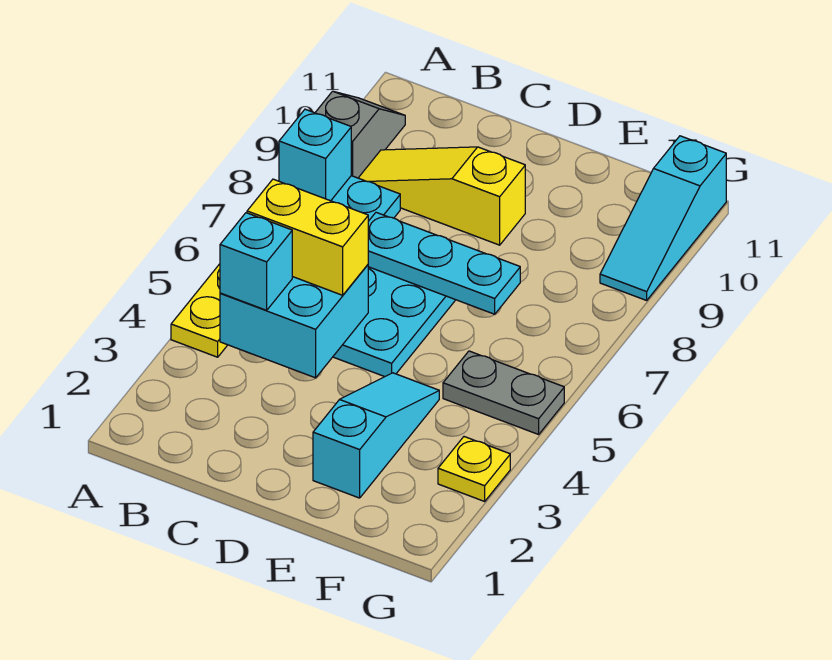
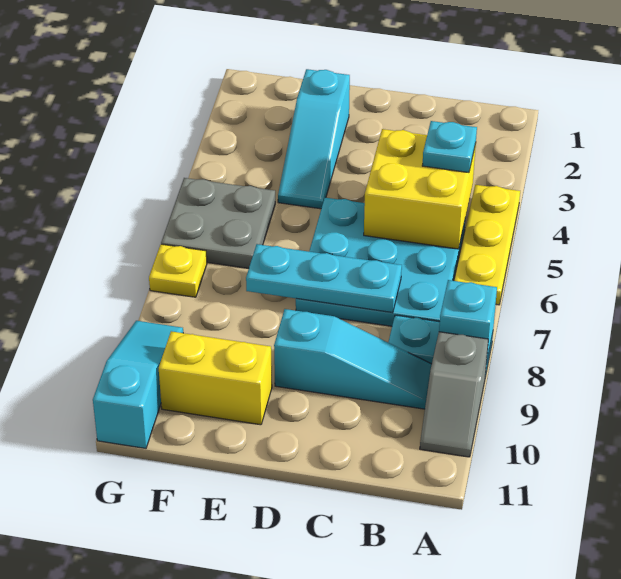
cyan brick B4:C5 level 2 -> yellow brick B4:C5 level 2
cyan brick B4 level 3 -> cyan plate B4 level 3
yellow brick B5:C5 level 3 -> yellow brick E10:F10 level 1
yellow slope B9:D9 level 1 top D -> cyan slope B9:D9 level 1 top D
grey plate F5:G5 level 1 -> grey plate F5:G6 level 1
yellow plate G3 level 1 -> yellow plate G7 level 1

